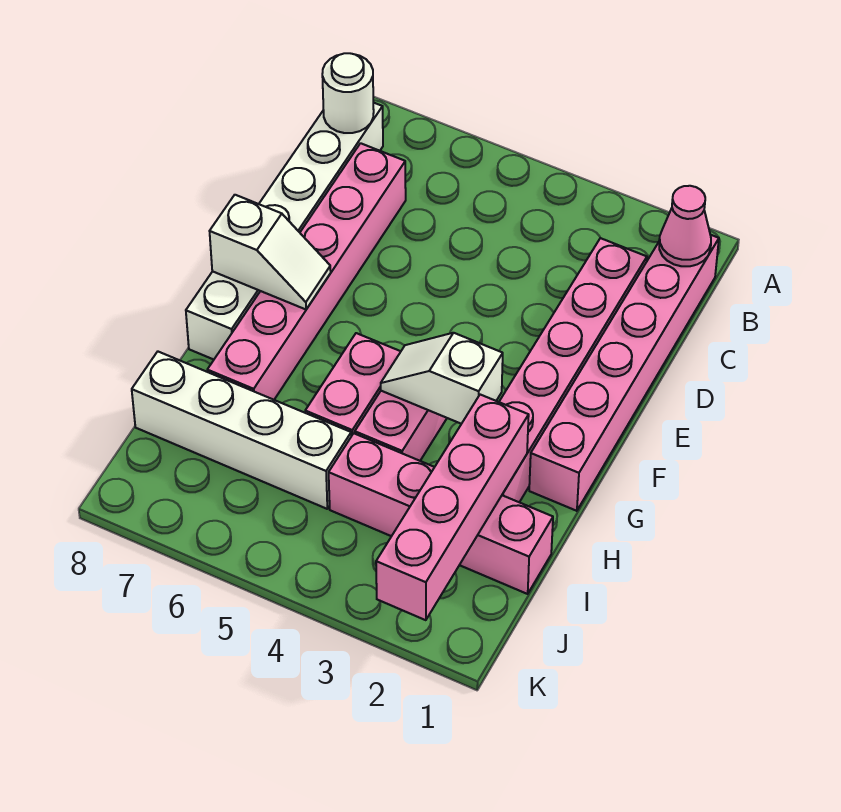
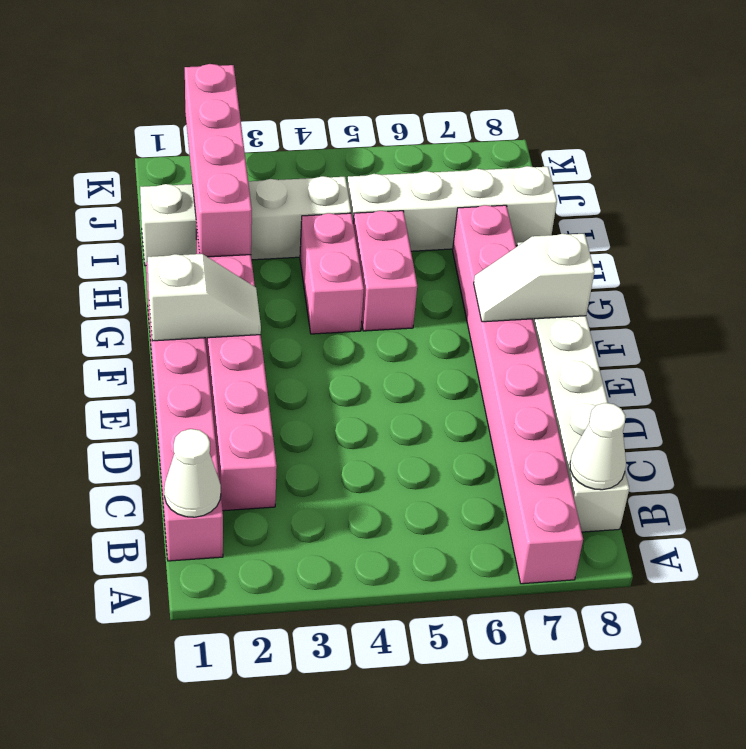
pink cone B1 level 2 -> white cone B1 level 2
white round brick B8 level 2 -> white cone B8 level 2
pink brick C7:H7 level 1 -> pink brick A7:H7 level 1
white slope G3:G4 level 2 top 3 -> white slope F1:F2 level 2 top 1
pink brick I1:I4 level 1 -> white brick I1:I4 level 1

